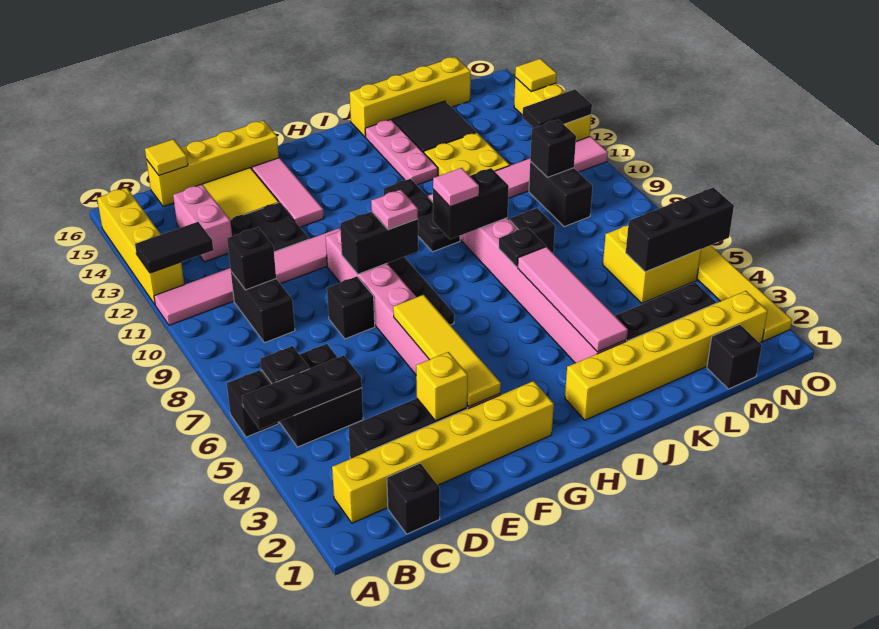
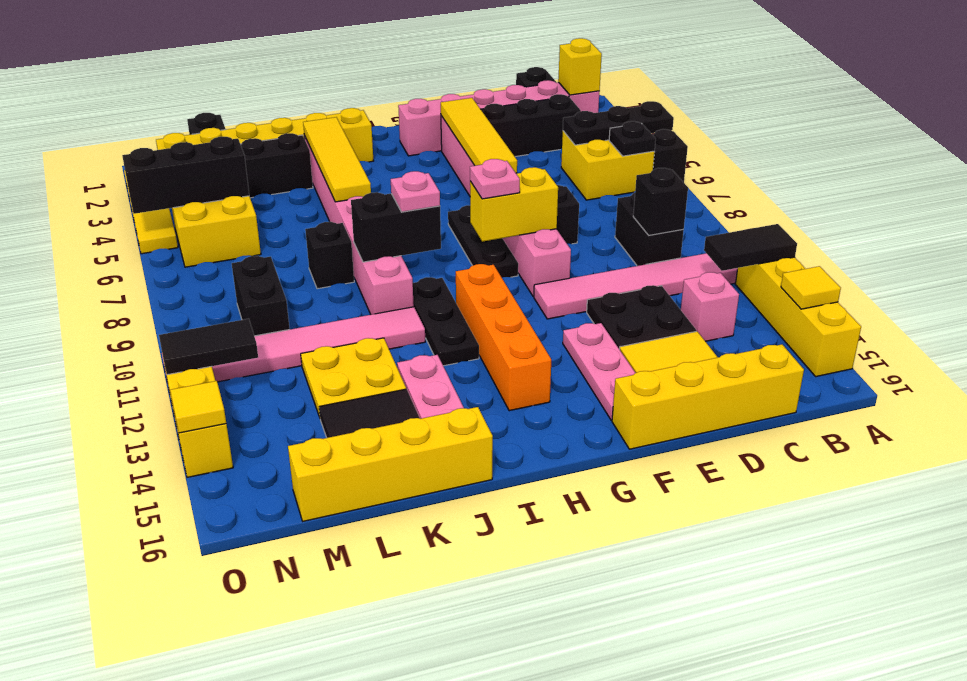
yellow brick B2:G2 level 1 -> pink brick B2:G2 level 1
black brick B5:C6 level 1 -> yellow brick B5:C6 level 1
pink brick C13:C14 level 1 -> pink brick C13 level 1
yellow tile C16 level 2 -> yellow tile A14 level 2
yellow brick E3 level 2 -> yellow brick B2 level 2
black brick F9:G9 level 2 -> yellow brick F9:G9 level 2
pink tile F13:F15 level 1 -> pink plate F13:F15 level 1
none -> orange brick H11:H14 level 1
pink tile I9 level 3 -> pink plate I9 level 3
pink tile J3:J6 level 2 -> yellow tile J3:J6 level 2
black plate J7 level 2 -> none
black brick M10 level 2 -> none

